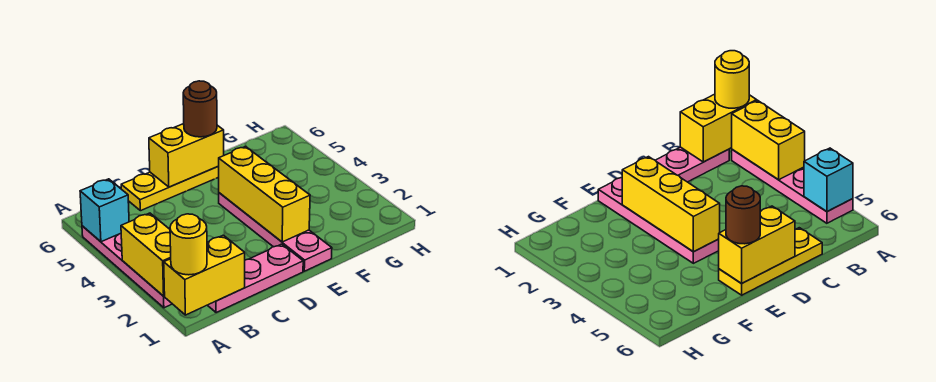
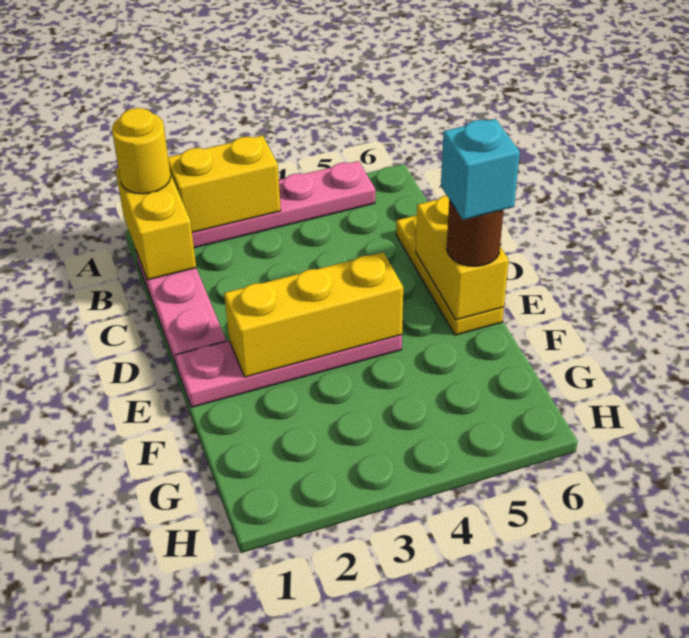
cyan brick A5 level 2 -> cyan brick E6 level 4

